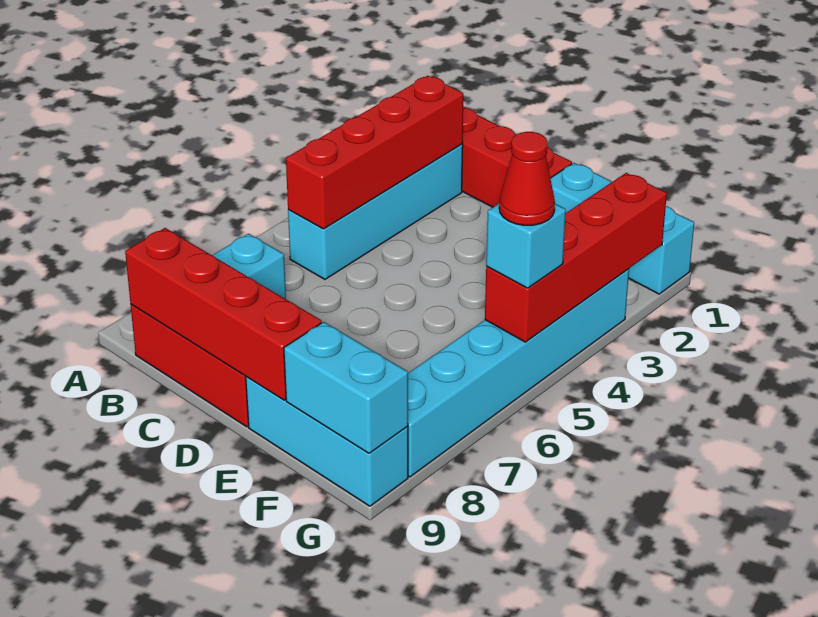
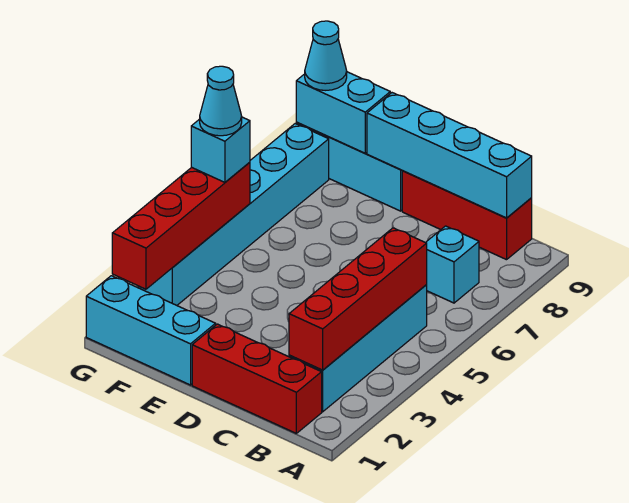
red brick B9:E9 level 2 -> cyan brick B9:E9 level 2
red cone G5 level 4 -> cyan cone G5 level 4
none -> cyan cone G9 level 3

